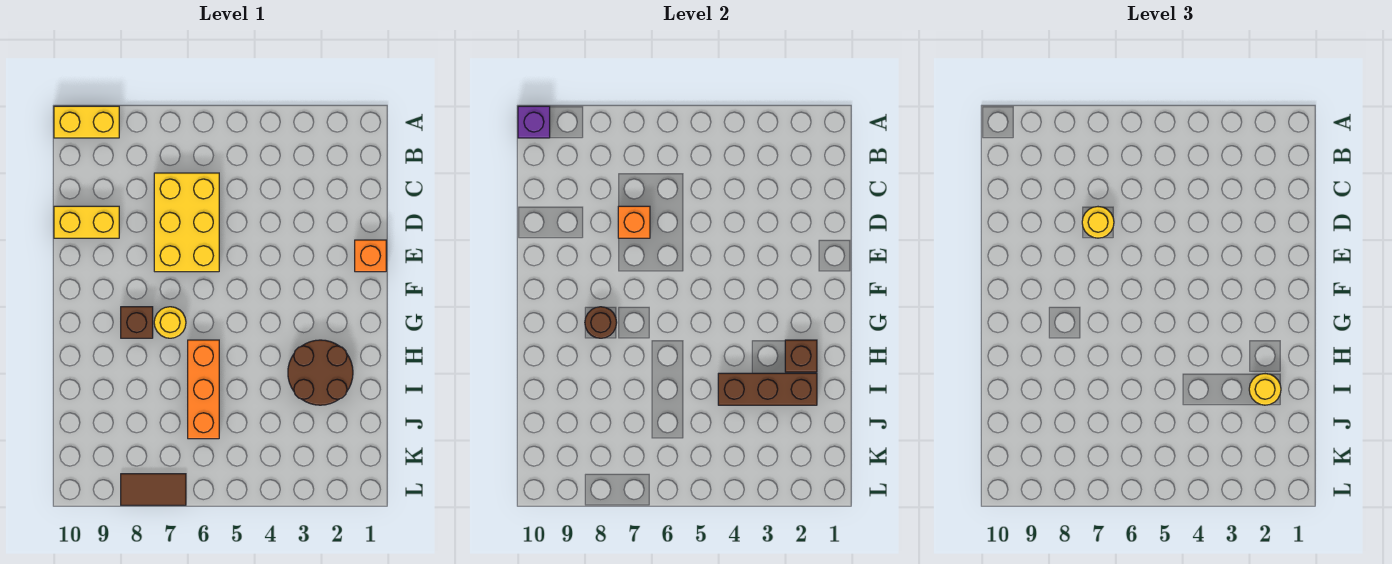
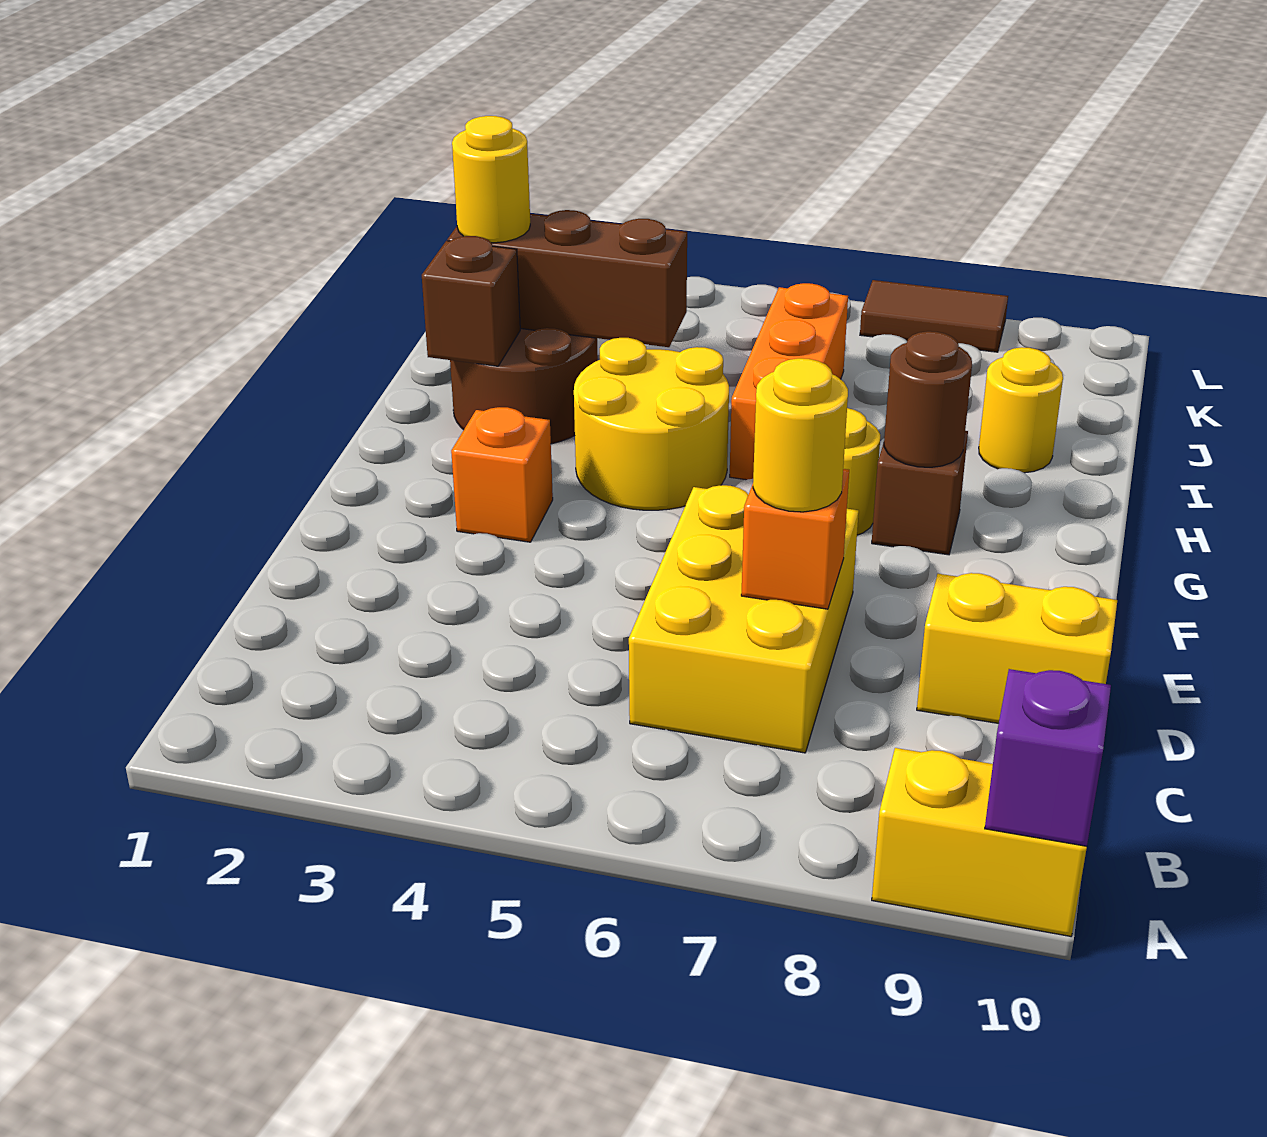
orange brick E1 level 1 -> orange brick F3 level 1
none -> yellow round brick G4:H5 level 1
none -> yellow round brick I9 level 1

